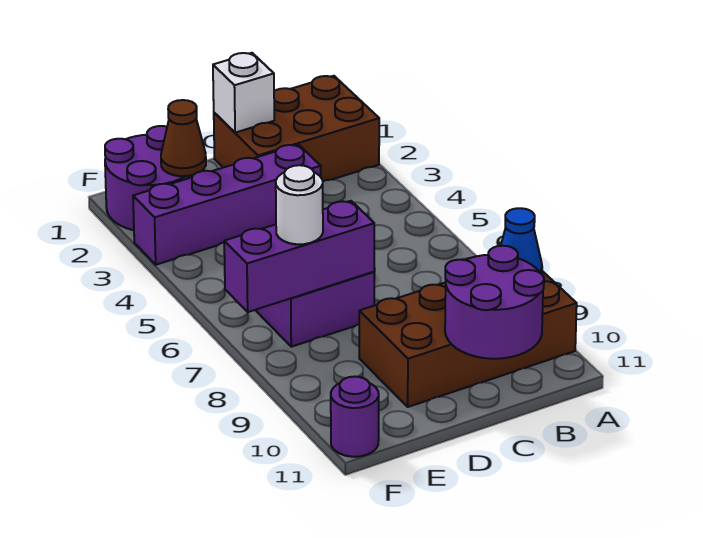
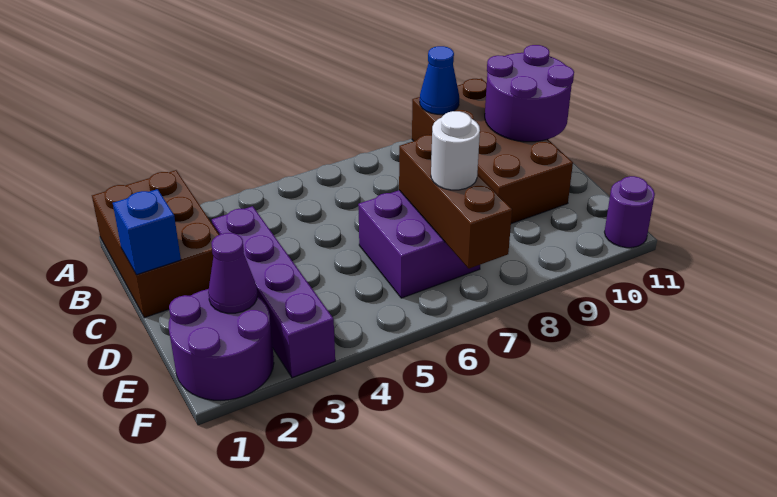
white brick C1 level 2 -> blue brick C1 level 2
purple brick D7:F7 level 2 -> brown brick D7:F7 level 2
brown cone E2 level 2 -> purple cone E2 level 2

